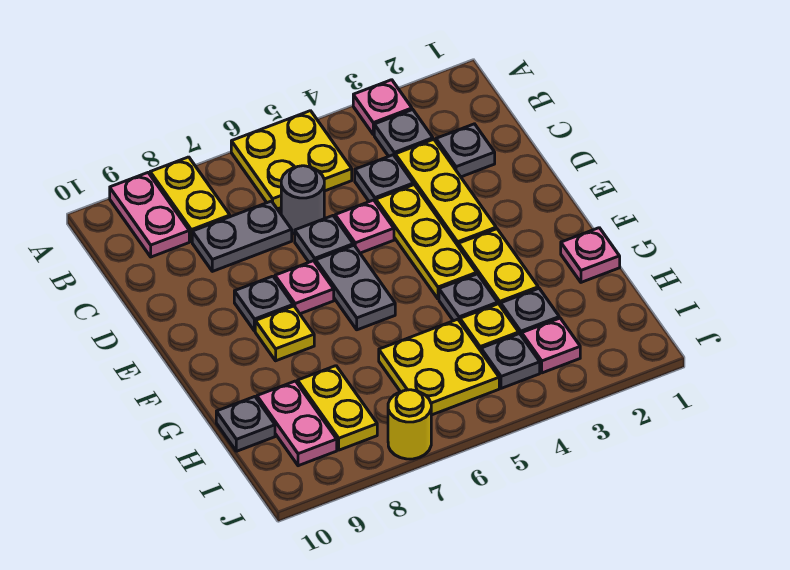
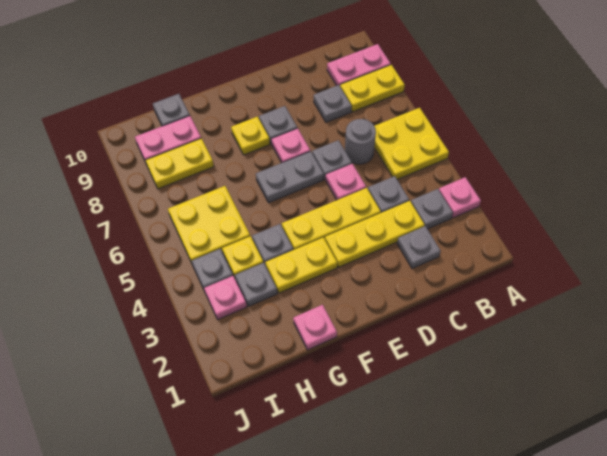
grey plate C7:C8 level 1 -> grey plate C8 level 1
yellow round brick J7 level 1 -> none

